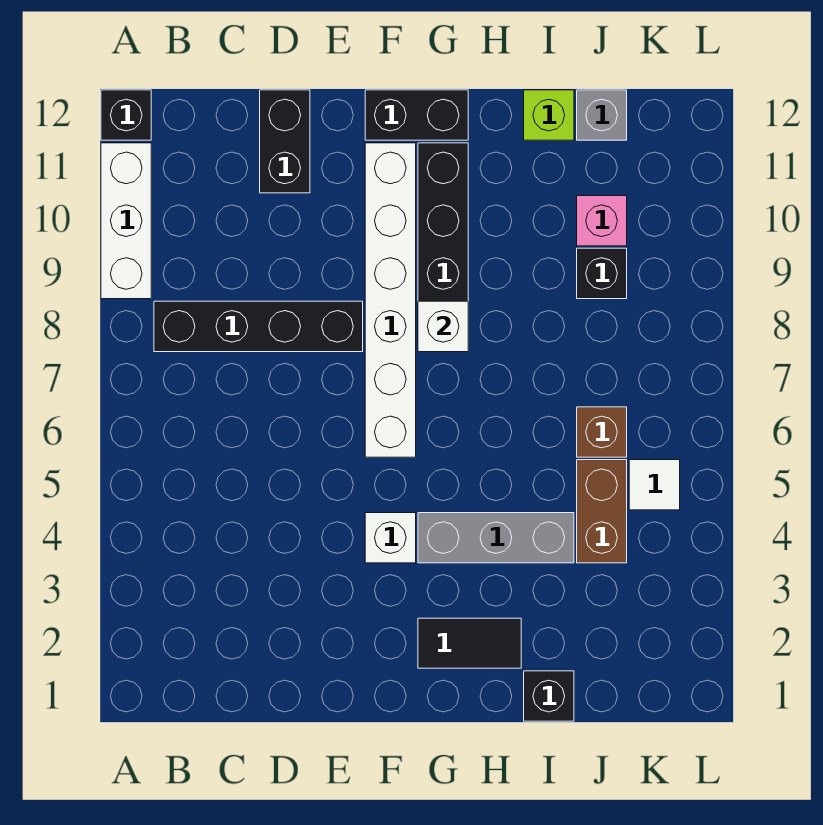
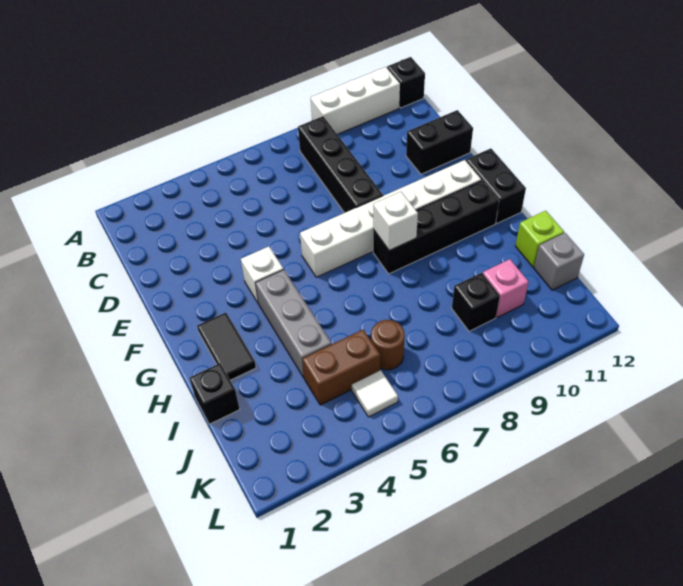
brown brick J6 level 1 -> brown round brick J6 level 1

